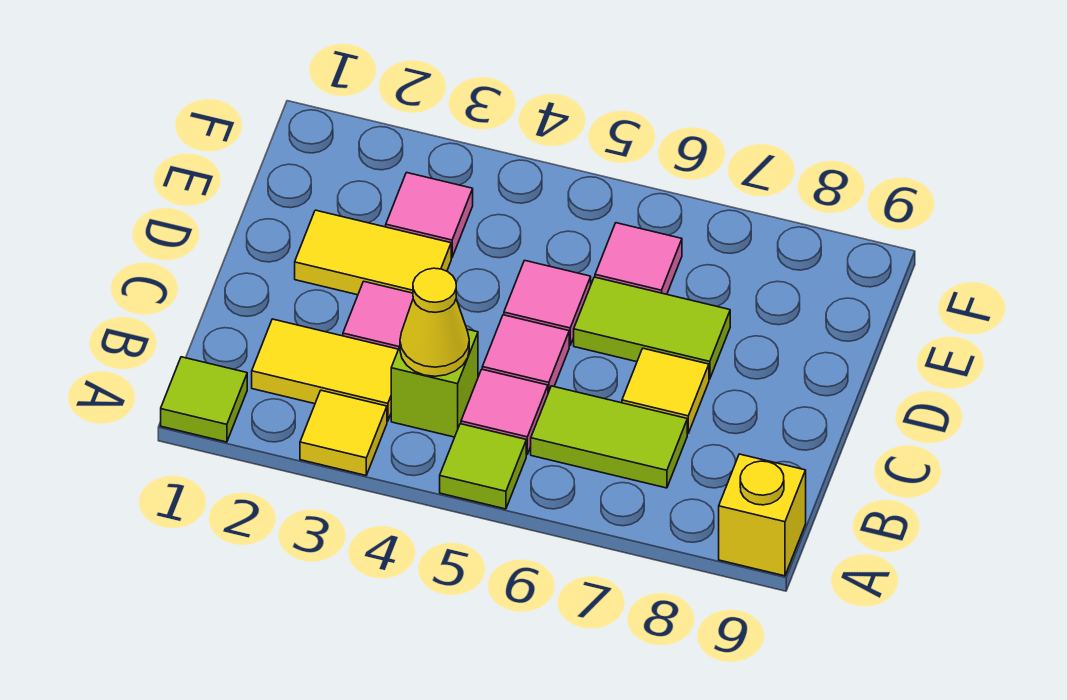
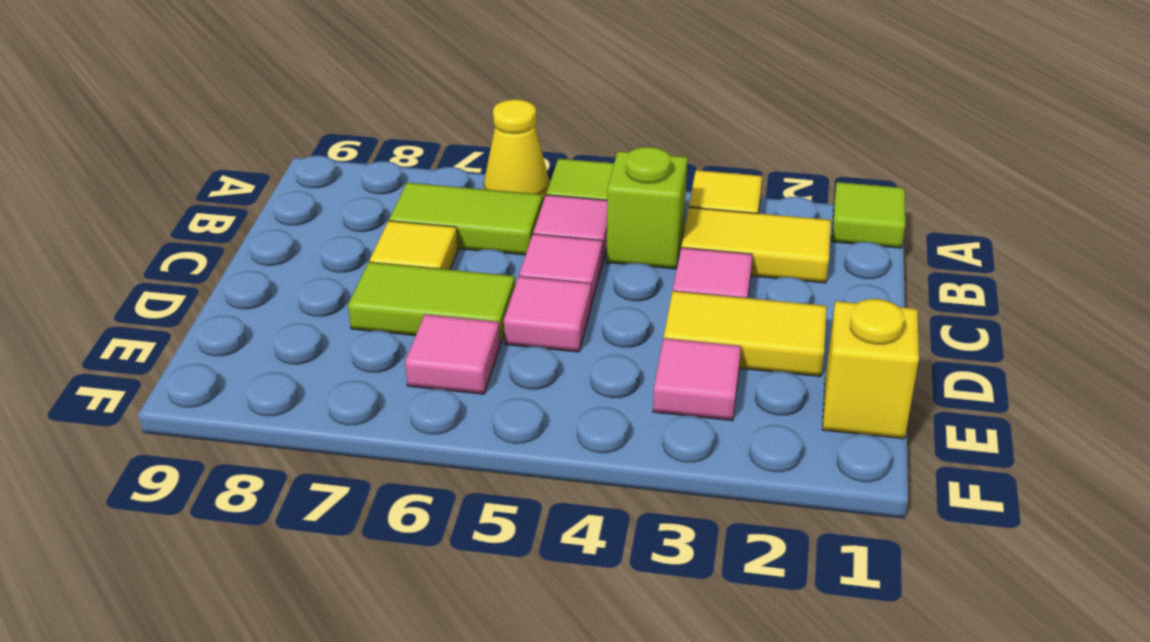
yellow brick A9 level 1 -> yellow brick E1 level 1
yellow cone B4 level 2 -> yellow cone A6 level 1

